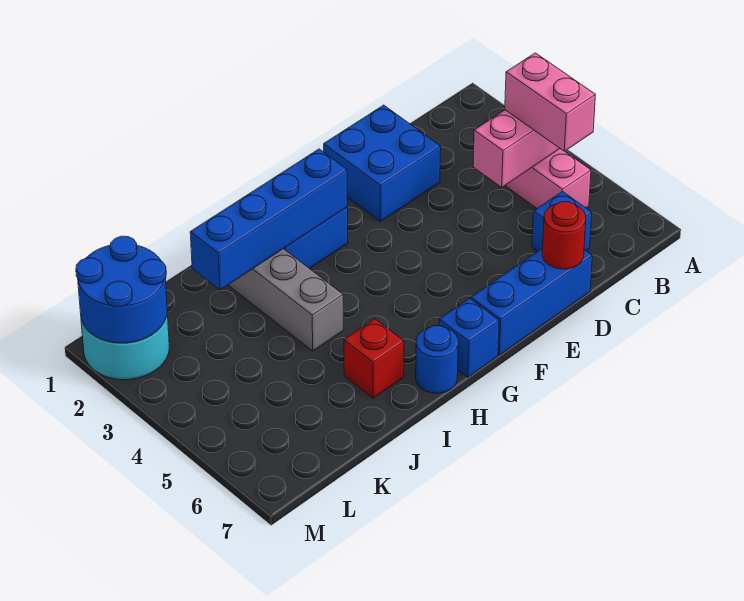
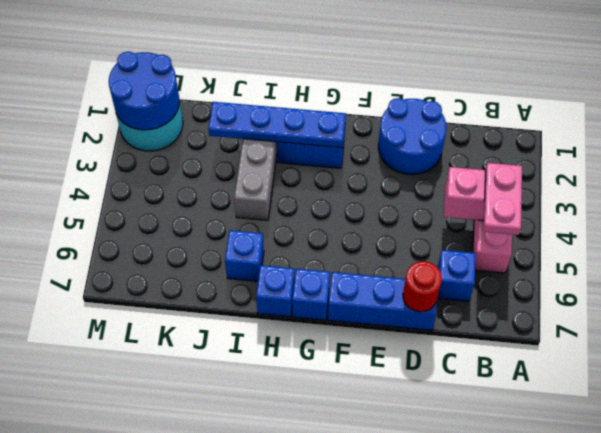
pink brick B4:B5 level 3 -> pink plate B4:B5 level 3
blue brick D1:E2 level 1 -> blue round brick D1:E2 level 1
blue brick G2:J2 level 2 -> blue plate G2:J2 level 2
blue round brick H7 level 1 -> blue brick H7 level 1
red brick I6 level 1 -> blue brick I6 level 1

